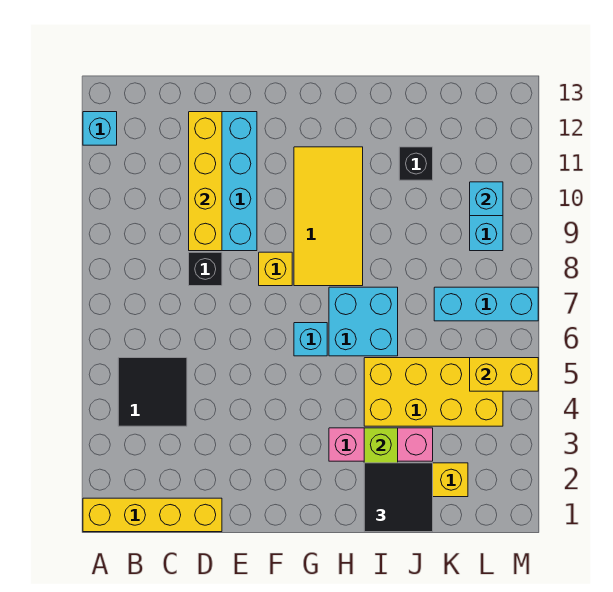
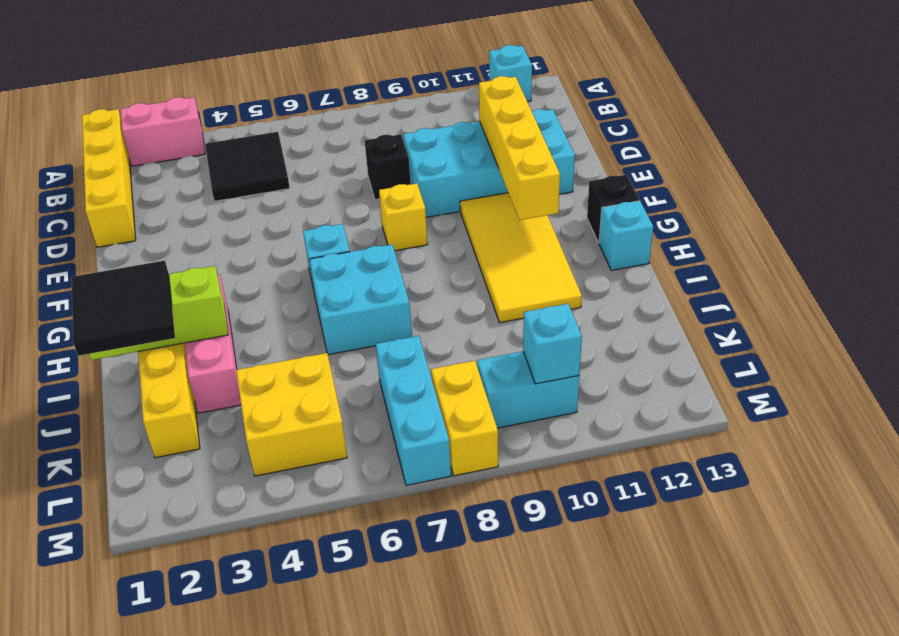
none -> pink brick A2:A3 level 1
yellow brick D9:D12 level 2 -> yellow brick D11:G11 level 2
yellow tile G8:H11 level 1 -> yellow tile F10:I11 level 1
none -> cyan brick H13 level 1
yellow brick I4:L5 level 1 -> yellow brick K4:L5 level 1
black brick J11 level 1 -> black brick G13 level 1
yellow brick L5:M5 level 2 -> yellow brick L8:M8 level 1

